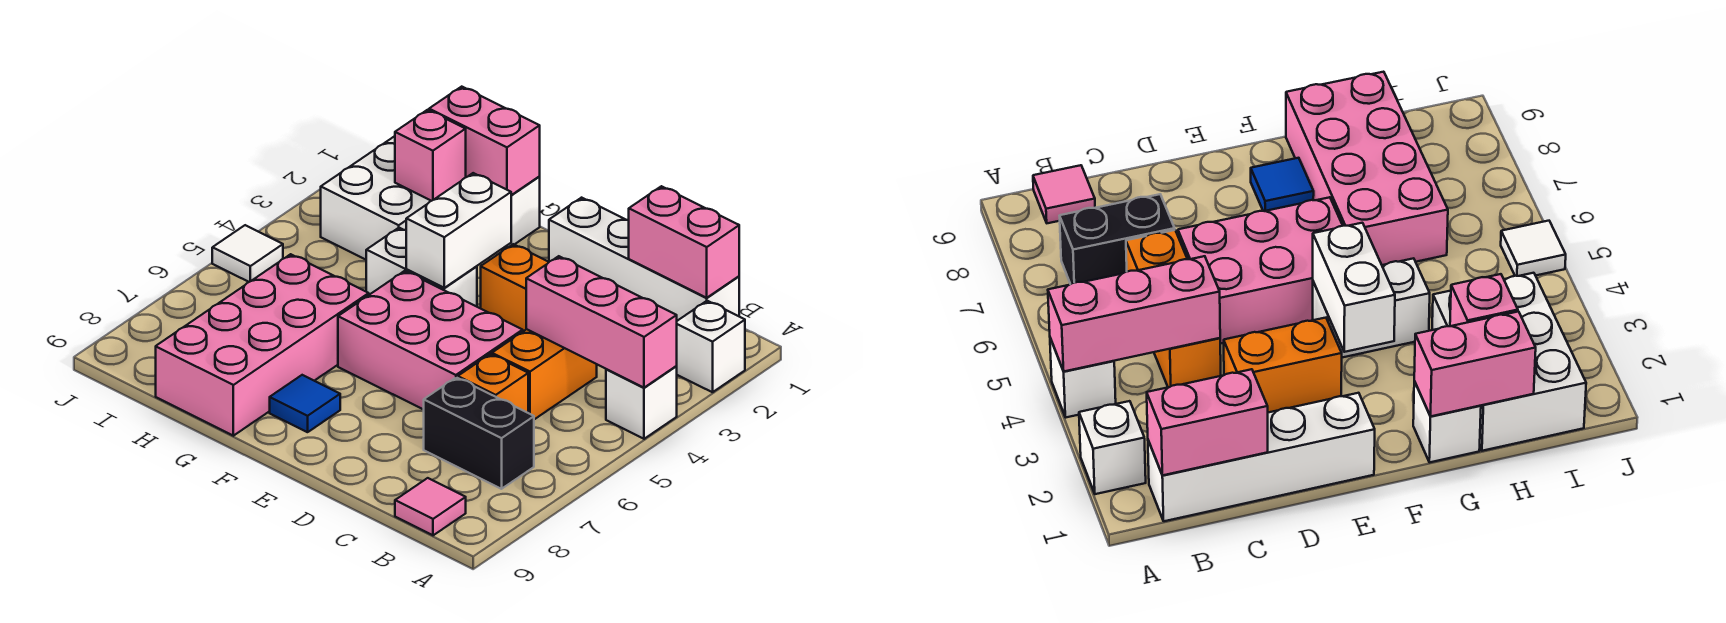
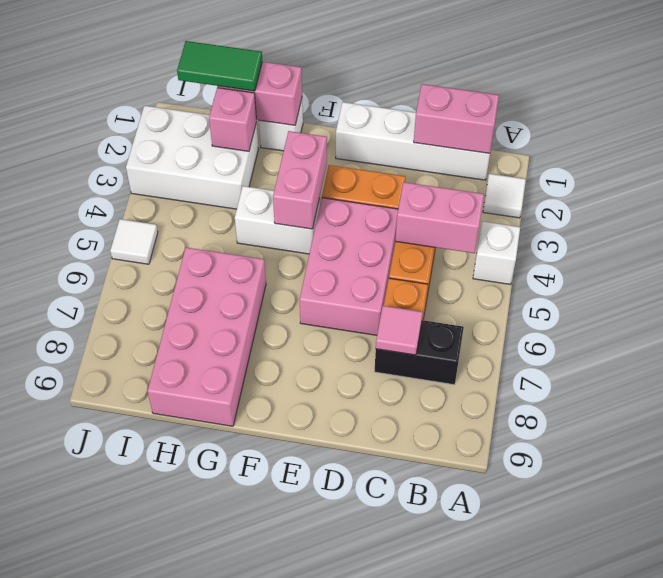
white brick A2 level 1 -> white tile A2 level 1
pink brick A4:C4 level 2 -> pink brick B4:C4 level 2
pink tile B9 level 1 -> pink tile C7 level 2
pink brick D5:F6 level 1 -> pink brick D4:E6 level 1
white brick F3:F4 level 2 -> pink brick F3:F4 level 2
blue tile F8 level 1 -> none
white brick H1:I3 level 1 -> white brick H2:J3 level 1
none -> green tile H1:I1 level 3

